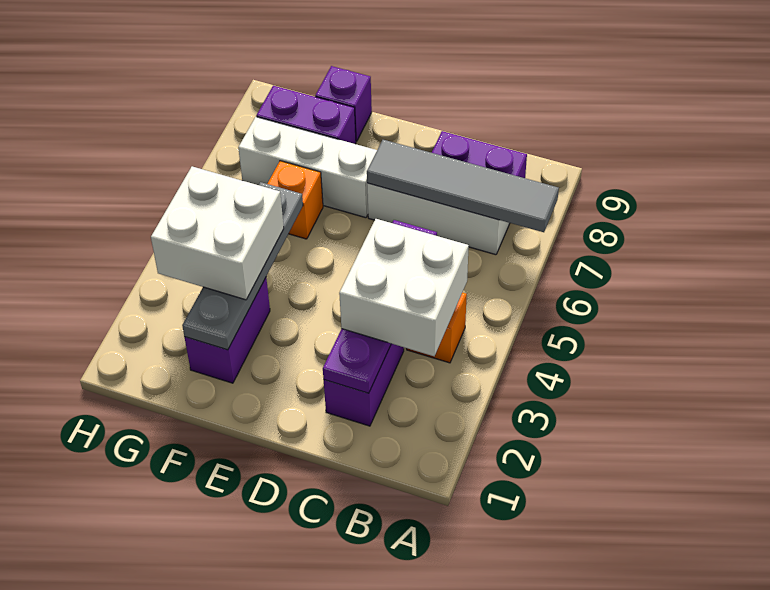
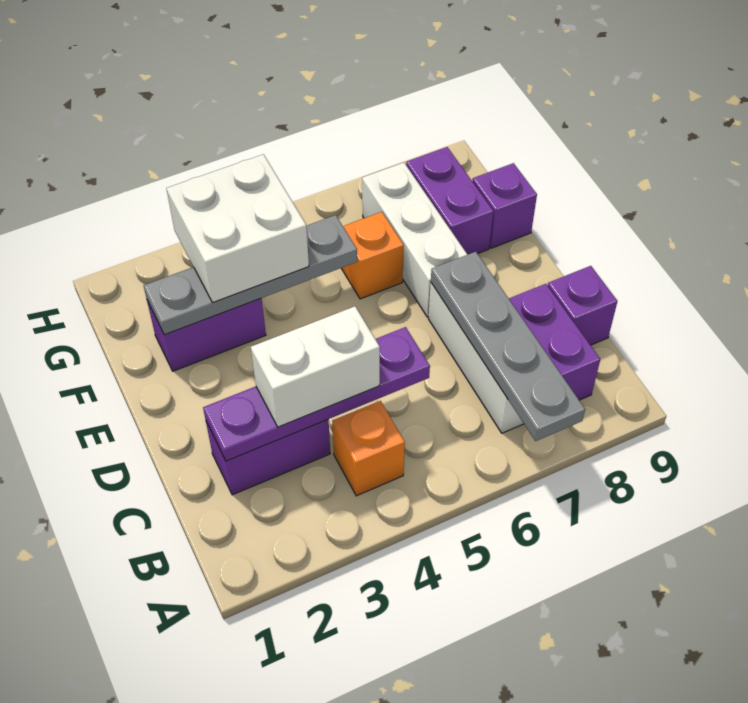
grey tile A7:D7 level 2 -> grey plate A7:D7 level 2
white brick B3:C4 level 3 -> white brick C3:C4 level 3
none -> purple brick C9 level 1

